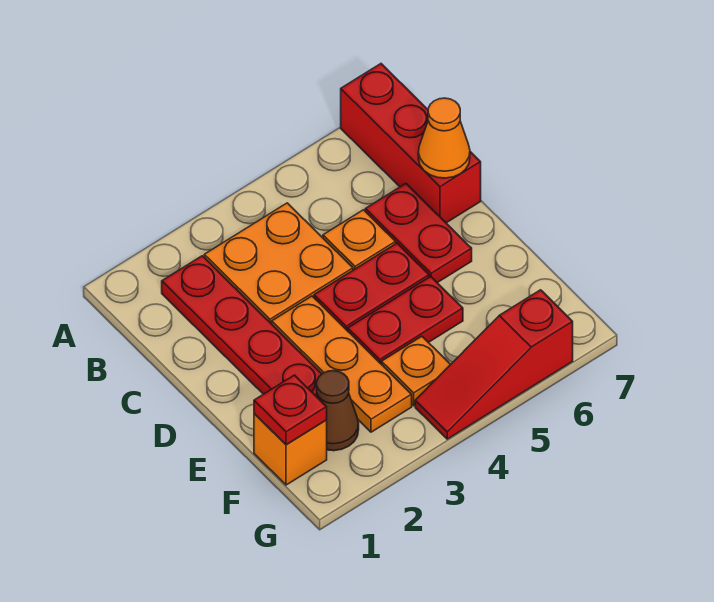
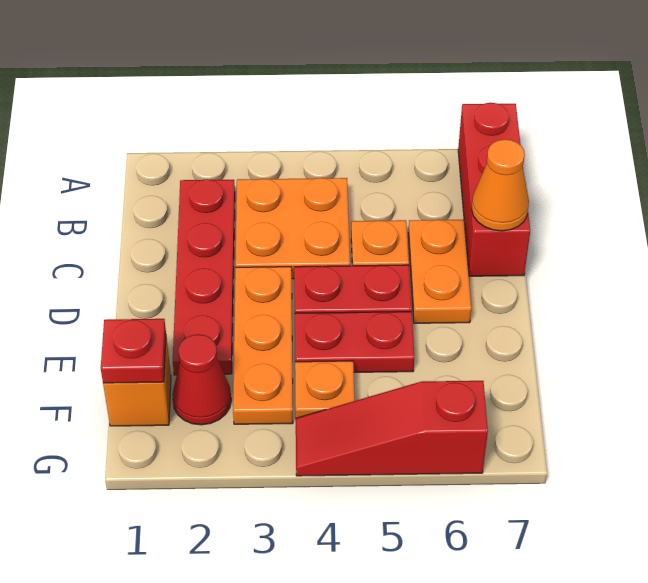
red plate C6:D6 level 1 -> orange plate C6:D6 level 1
brown cone F2 level 1 -> red cone F2 level 1

